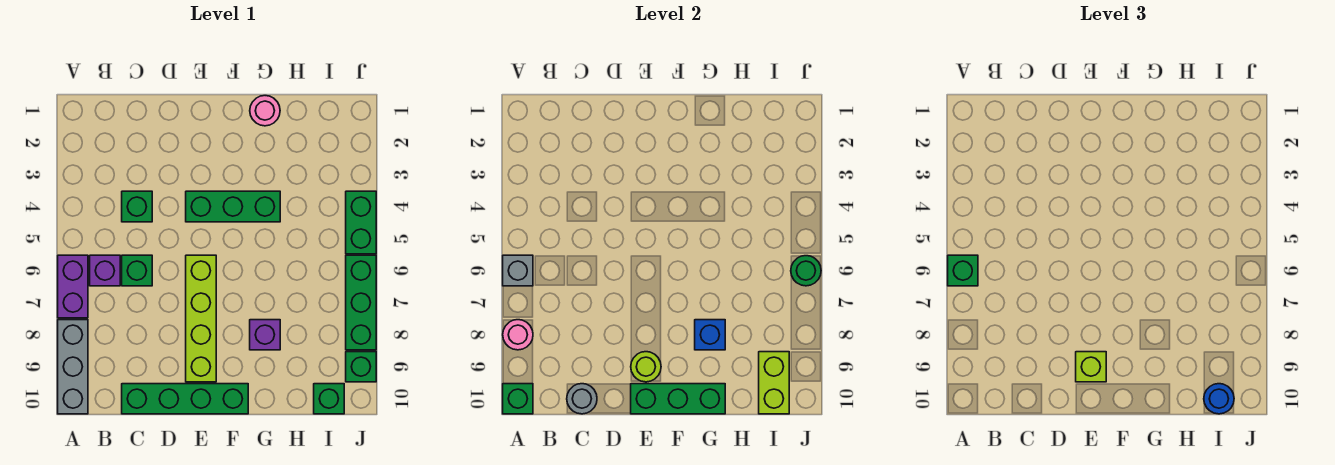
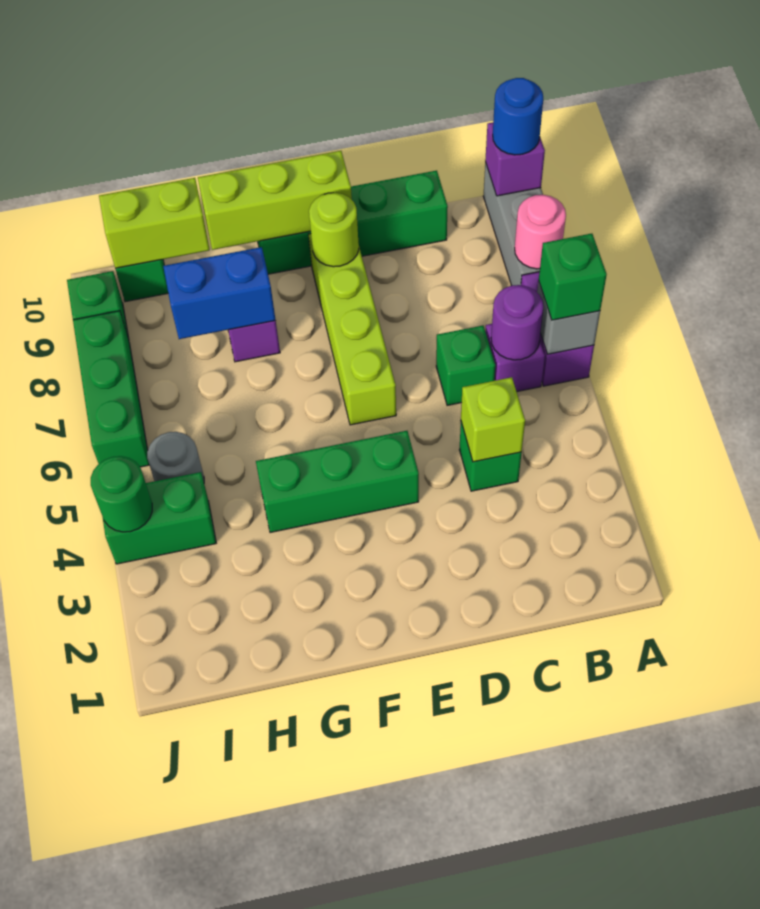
green brick A10 level 2 -> purple brick A10 level 2
none -> purple round brick B6 level 2
grey round brick C10 level 2 -> grey round brick I5 level 1
lime brick E9 level 3 -> lime brick C4 level 2
green brick E10:G10 level 2 -> lime brick E10:G10 level 2
pink round brick G1 level 1 -> none
blue brick G8 level 2 -> blue brick G8:H8 level 2
lime brick I9:I10 level 2 -> lime brick H10:I10 level 2
blue round brick I10 level 3 -> blue round brick A10 level 3
green brick J4:J5 level 1 -> green brick I4:J4 level 1
green round brick J6 level 2 -> green round brick J4 level 2

